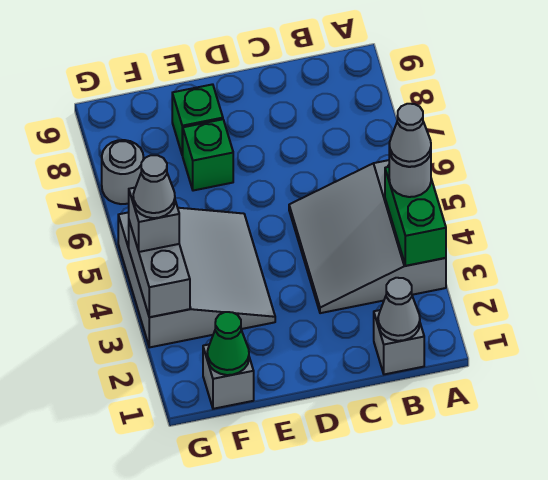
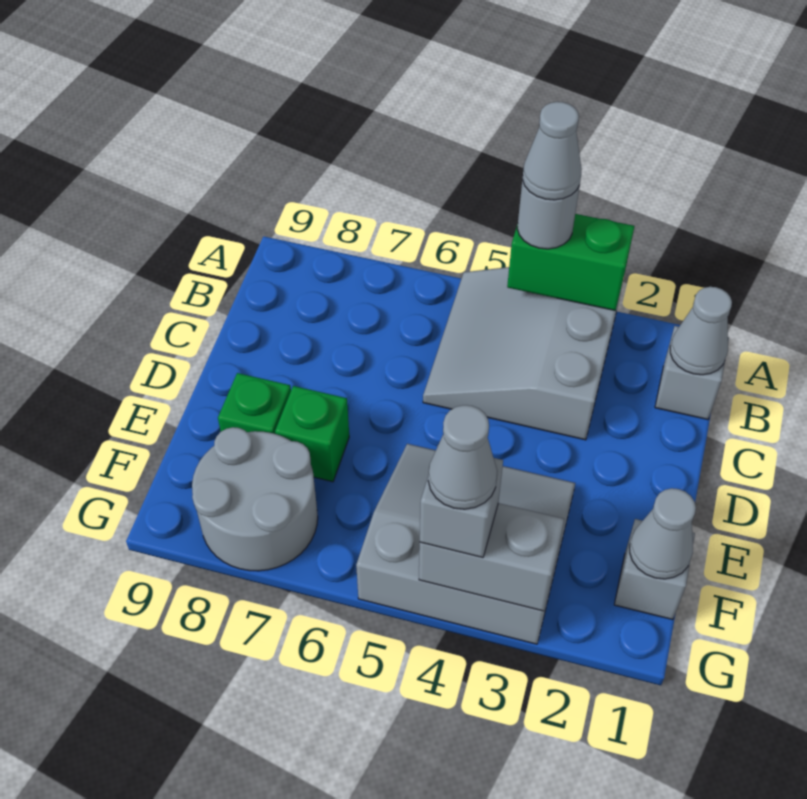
grey slope A3:C5 level 1 top A -> grey slope A3:C5 level 1 top 3
green cone F1 level 2 -> grey cone F1 level 2
grey round brick G7 level 1 -> grey round brick F7:G8 level 1

